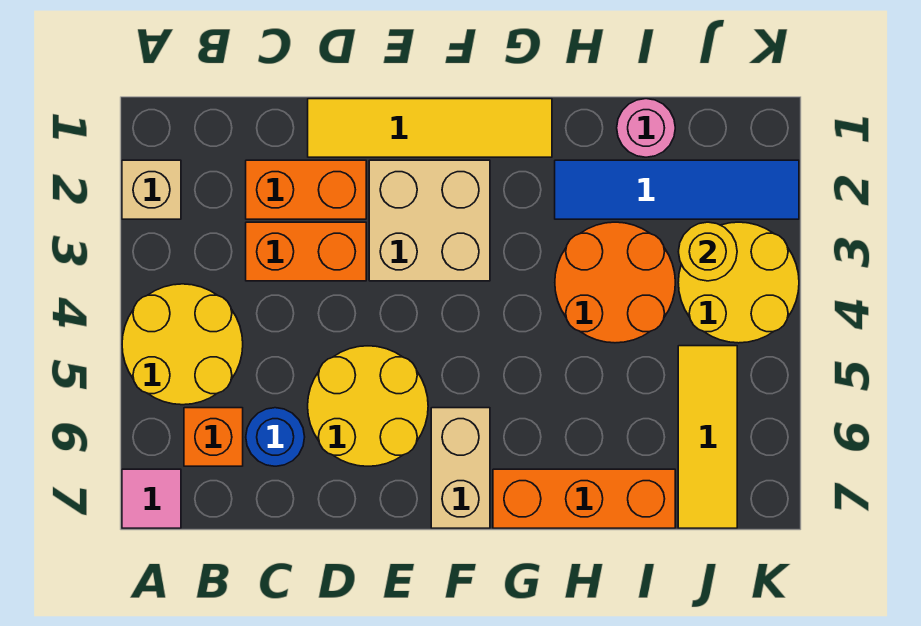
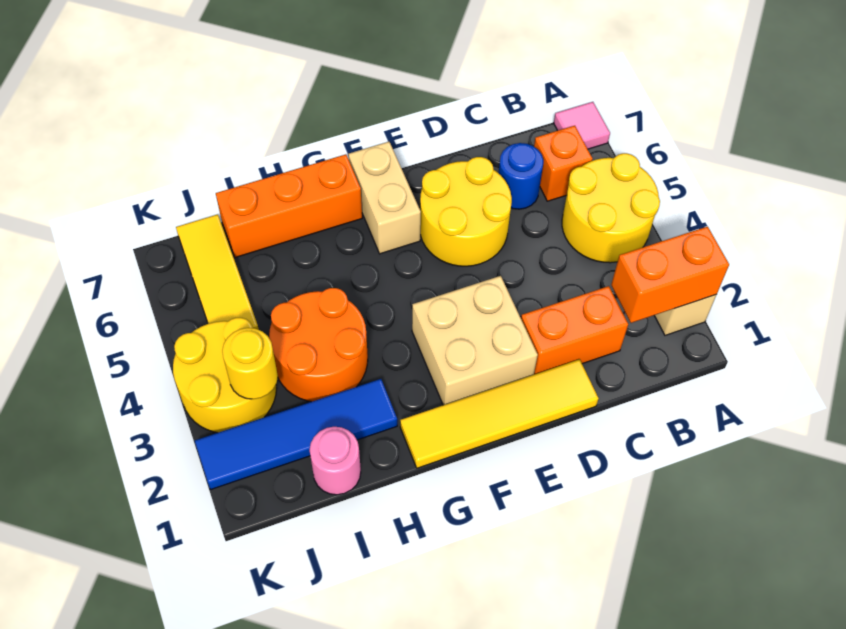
orange brick C3:D3 level 1 -> orange brick A2:B2 level 2

